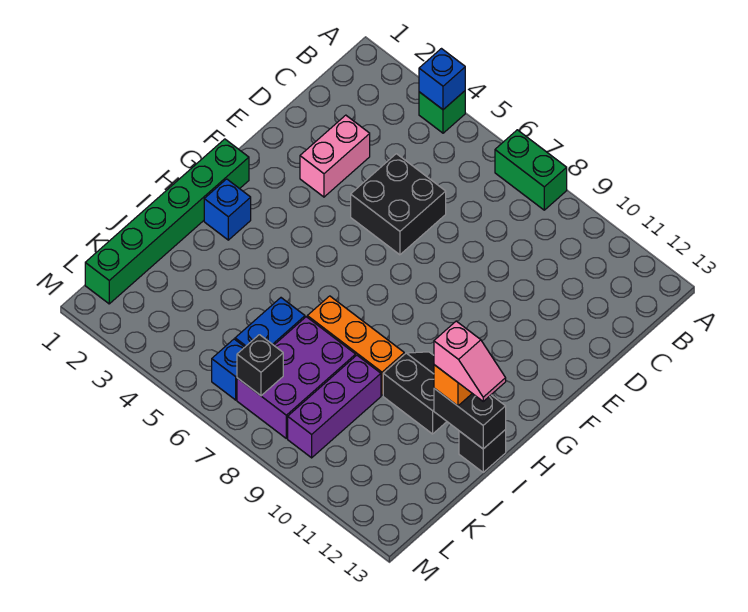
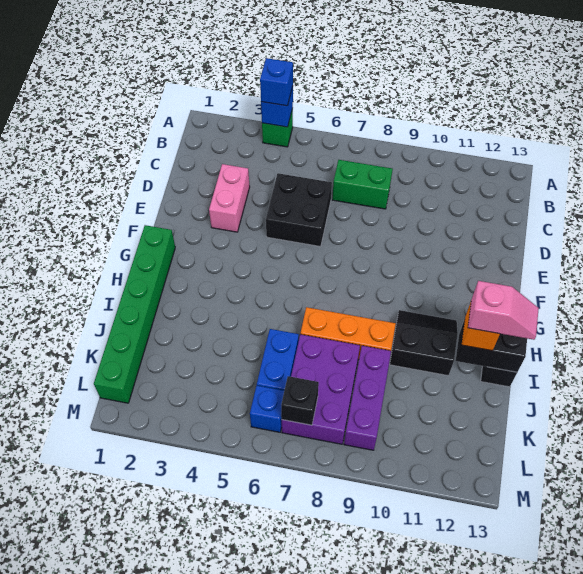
green brick A7:A8 level 1 -> green brick C7:C8 level 1
blue brick H2 level 1 -> blue brick A4 level 3

